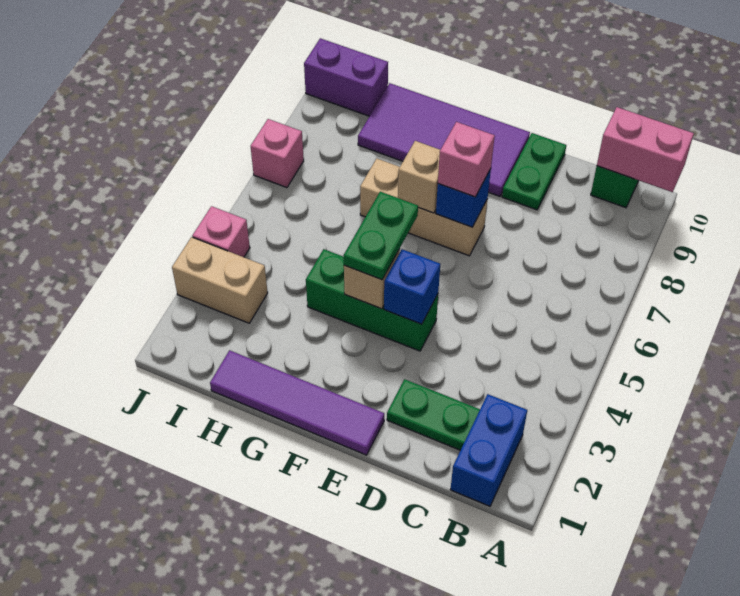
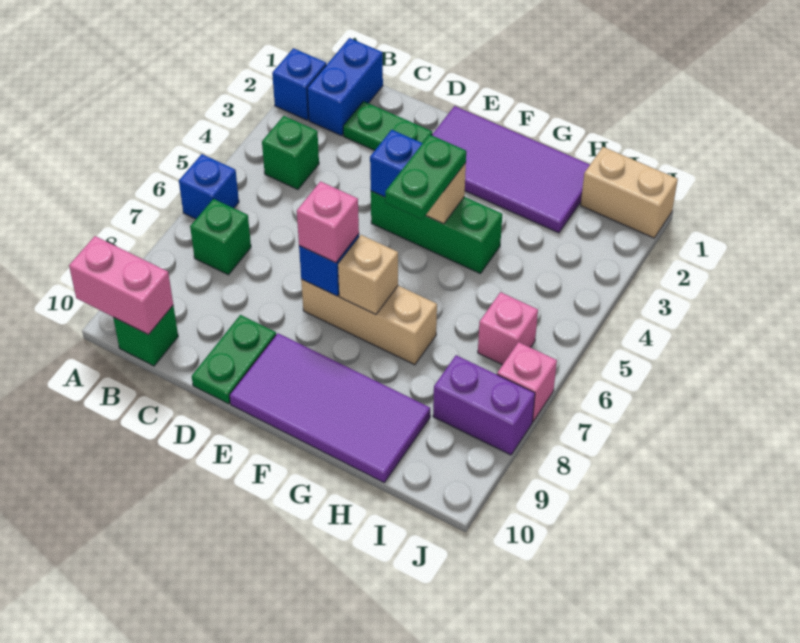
none -> blue brick A2 level 1
none -> blue brick A6 level 1
none -> green brick B4 level 1
none -> green brick B7 level 1
purple tile E1:H1 level 1 -> purple tile E1:H2 level 1
tan brick I3:J3 level 1 -> tan brick I1:J1 level 1
purple brick I10:J10 level 1 -> purple brick I8:J8 level 1
pink brick J4 level 1 -> pink brick I6 level 1

